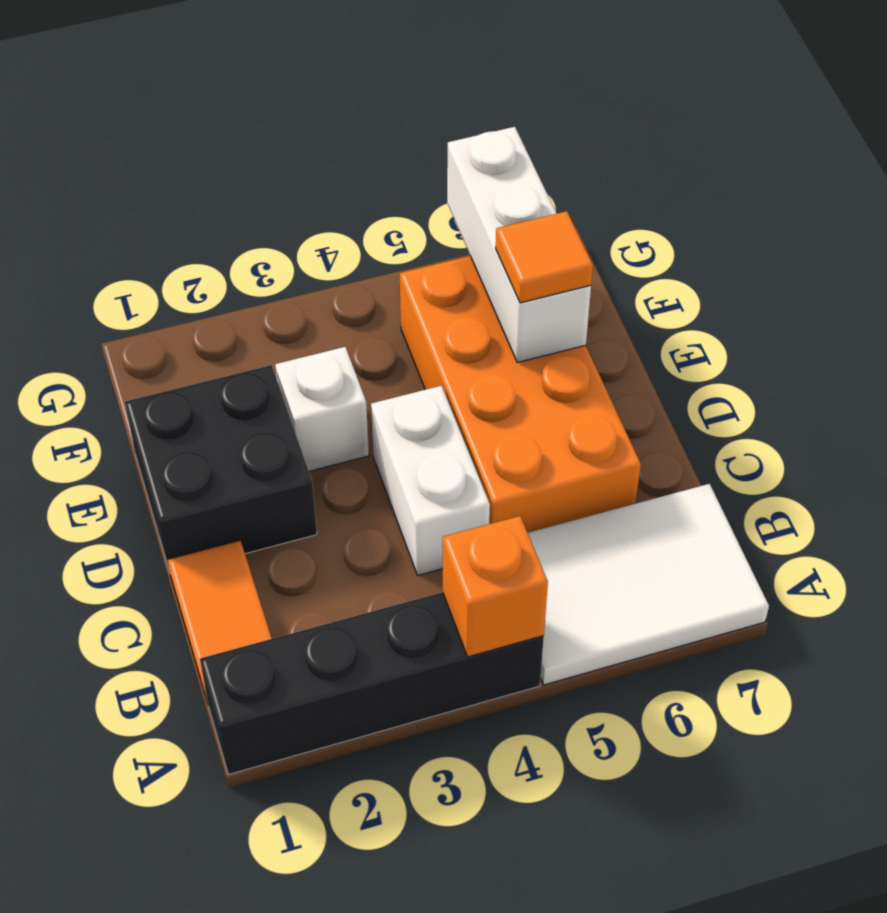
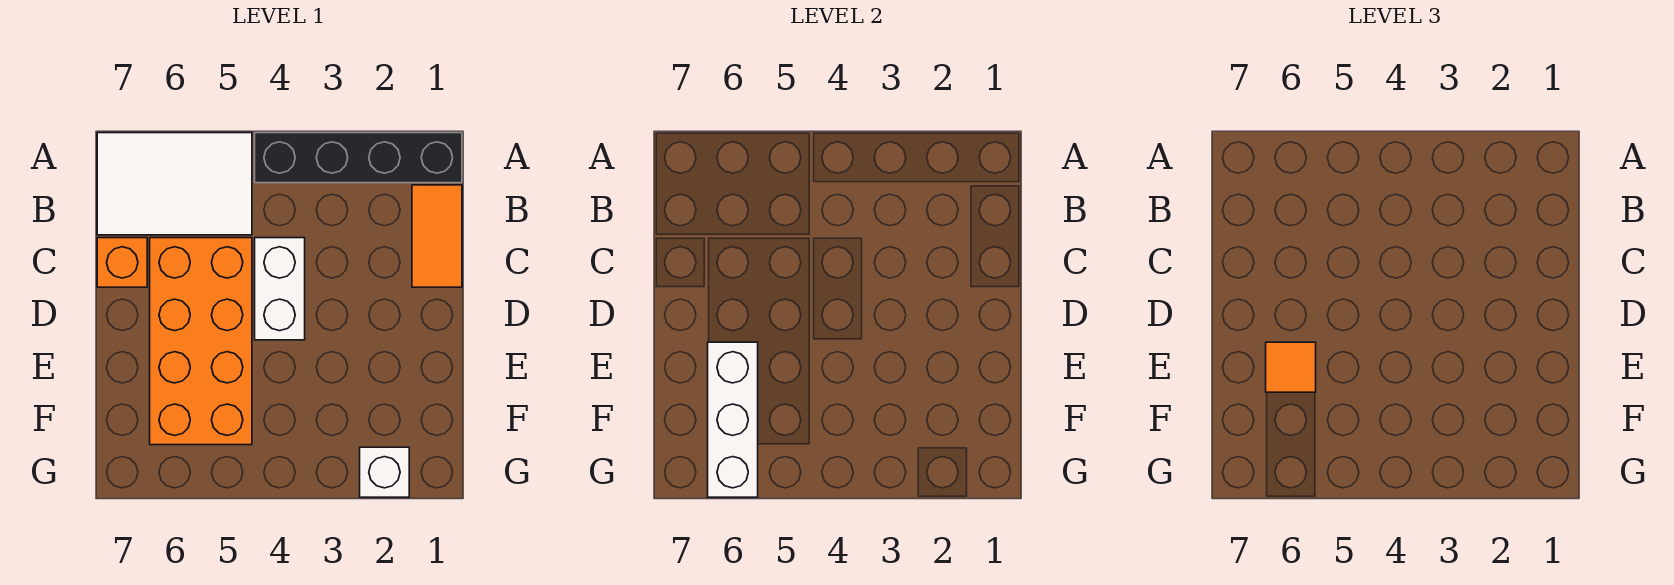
orange brick A4 level 2 -> orange brick C7 level 1
black brick D1:E2 level 1 -> none
white brick E3 level 1 -> white brick G2 level 1

